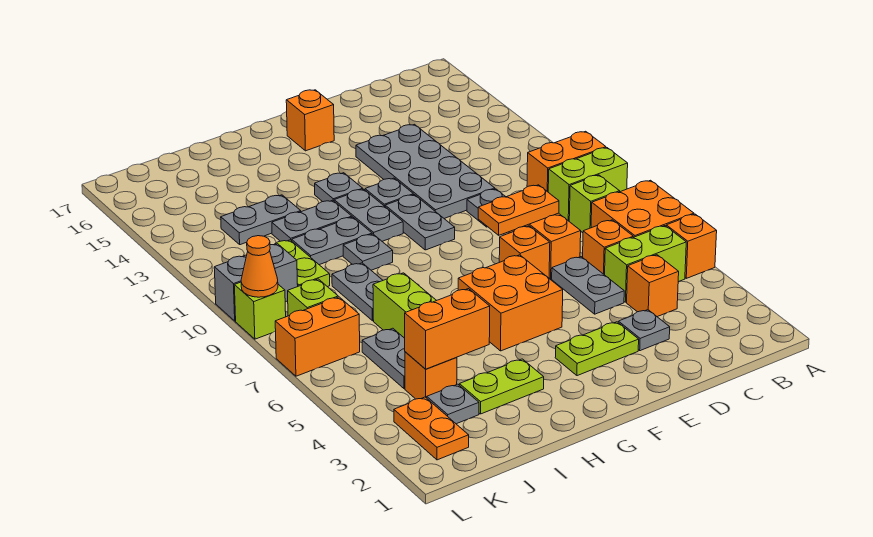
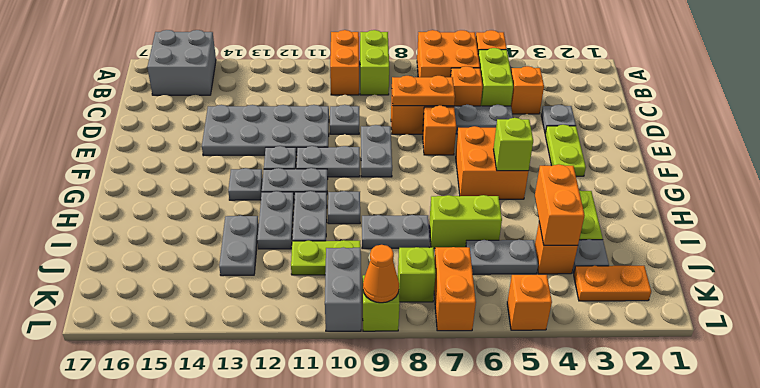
none -> grey brick A15:B16 level 1
lime brick B8 level 1 -> lime brick G5 level 2
orange plate D8:E8 level 2 -> orange plate D7:D8 level 2
none -> grey plate E9:F9 level 1
orange brick F16 level 1 -> orange brick L5 level 1

